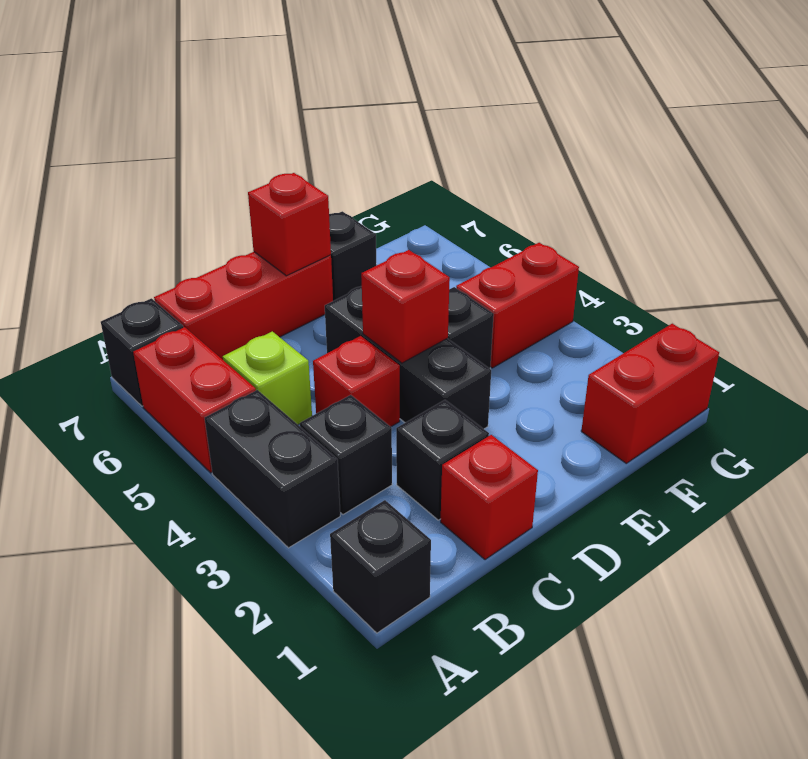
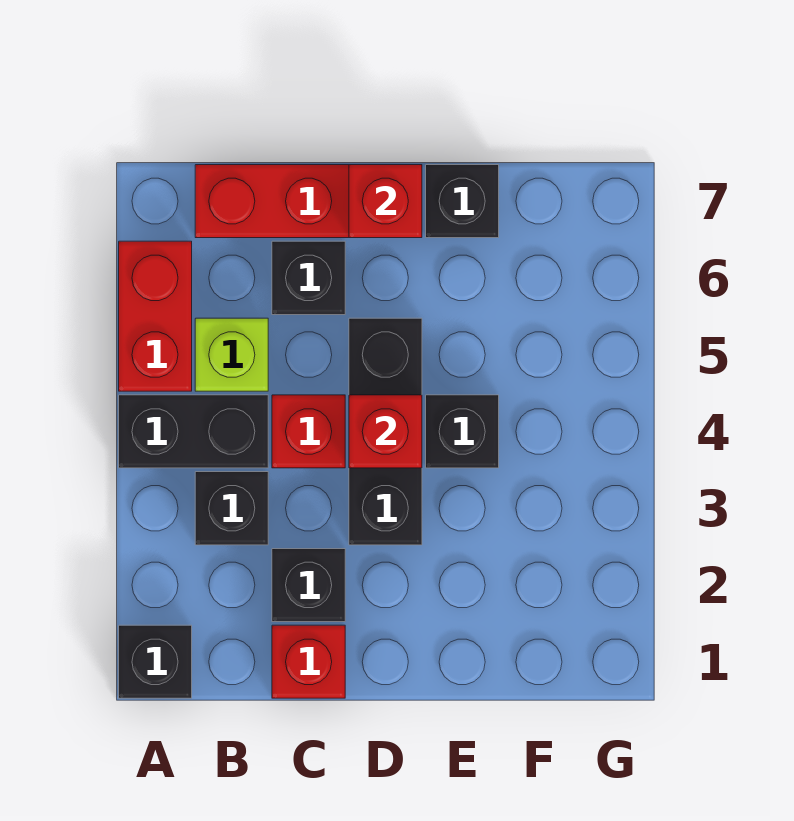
black brick A3:A4 level 1 -> black brick A4:B4 level 1
black brick A7 level 1 -> black brick C6 level 1
red brick F1:G1 level 1 -> none
red brick F4:G4 level 1 -> none

